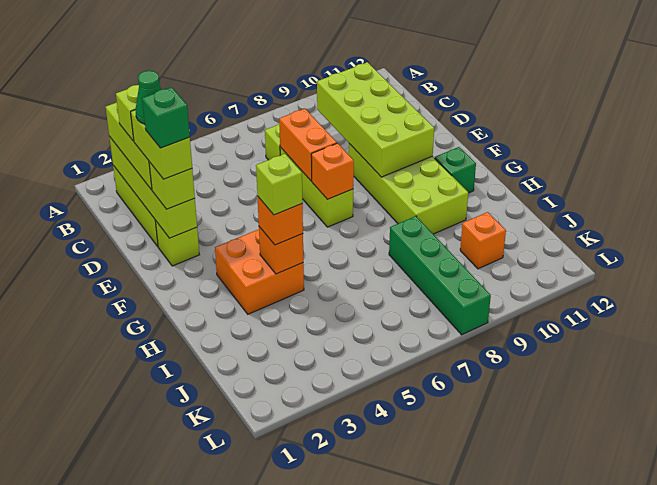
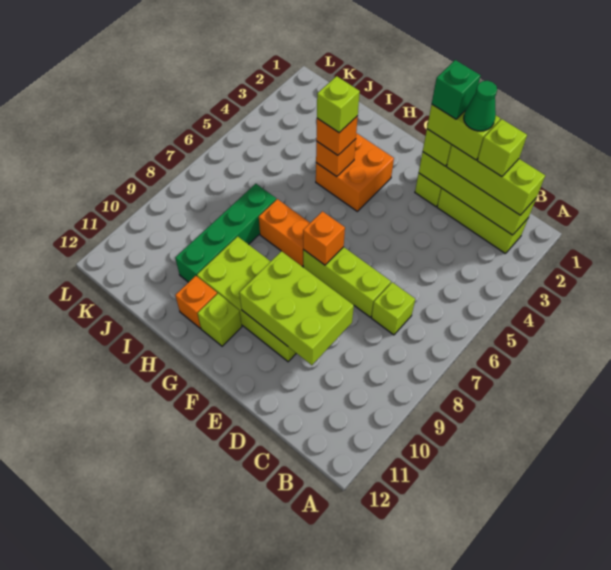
lime brick C9:F10 level 2 -> lime brick D9:F10 level 2
orange brick D7:E7 level 2 -> orange brick G7:H7 level 1
green brick G11 level 1 -> lime brick G11 level 1
green brick I8:L8 level 1 -> green brick I7:I10 level 1
orange brick J10 level 1 -> orange brick H11 level 1

